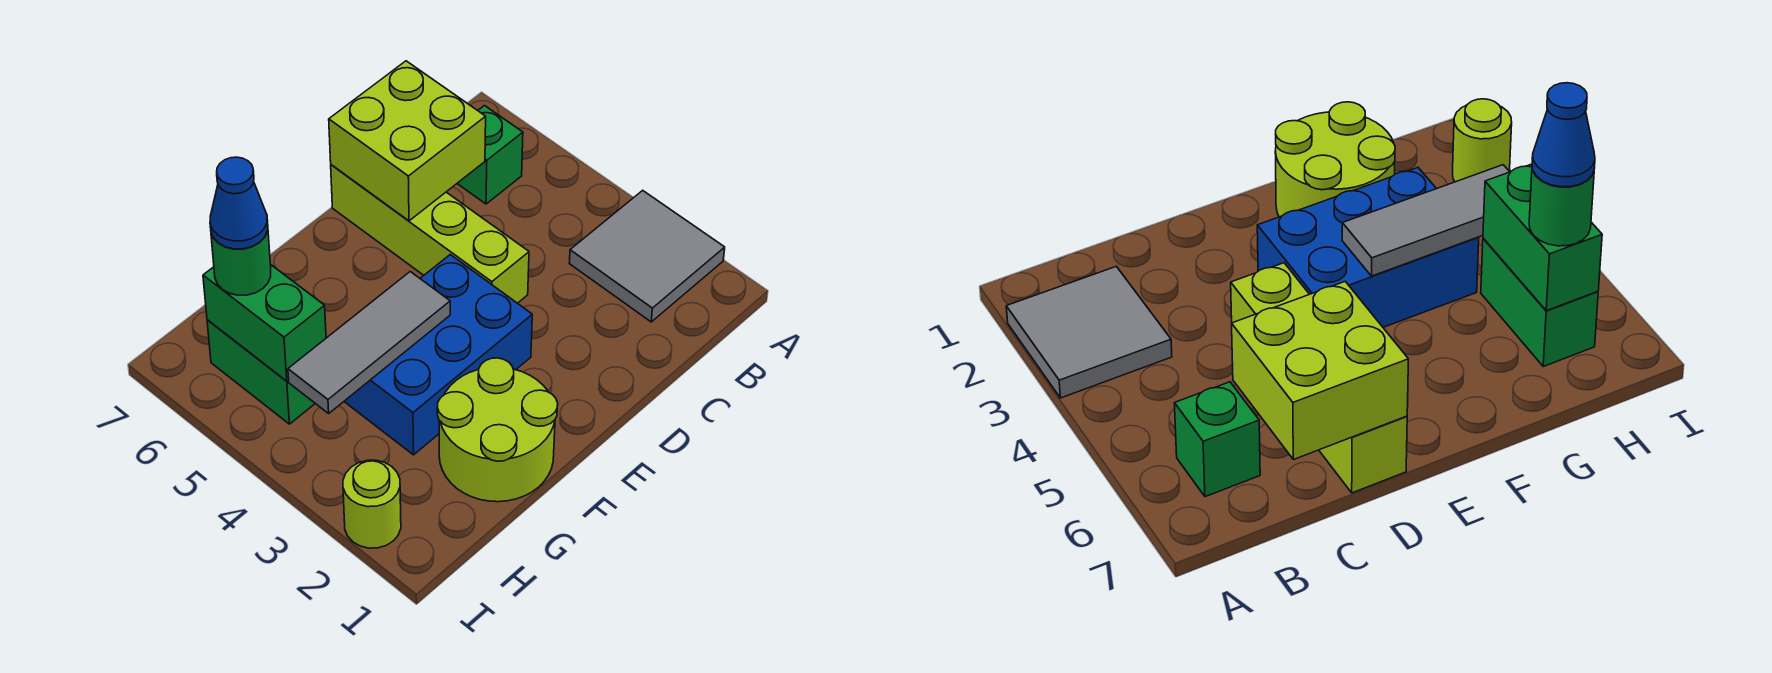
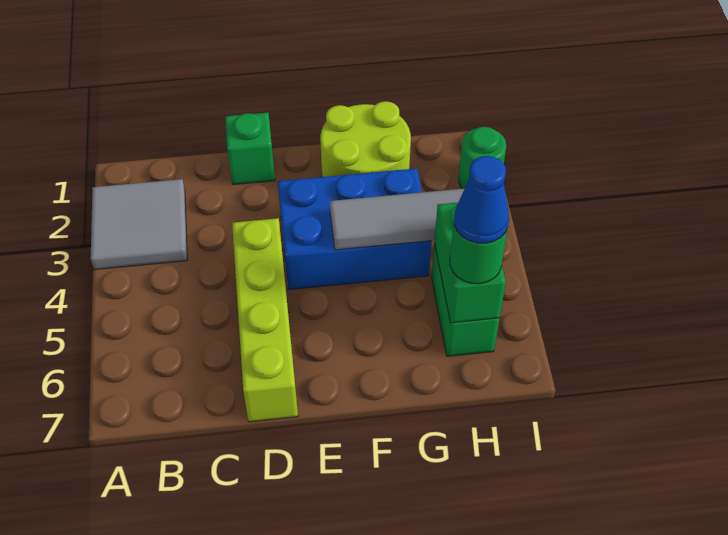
green brick B6 level 1 -> green brick D1 level 1
lime brick C6:D7 level 2 -> none
lime round brick I2 level 1 -> green round brick I2 level 1

